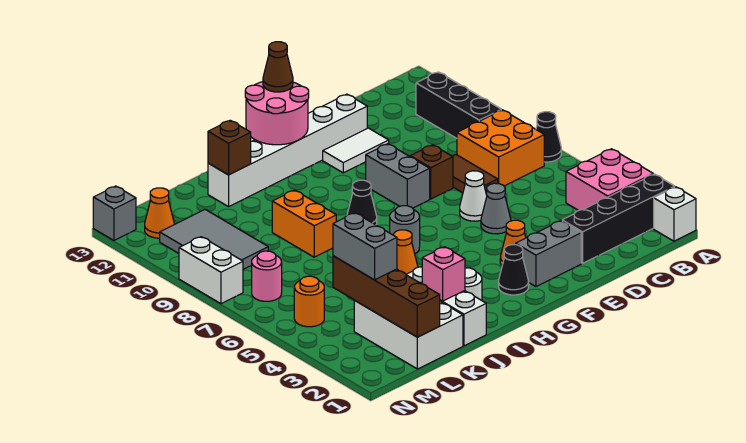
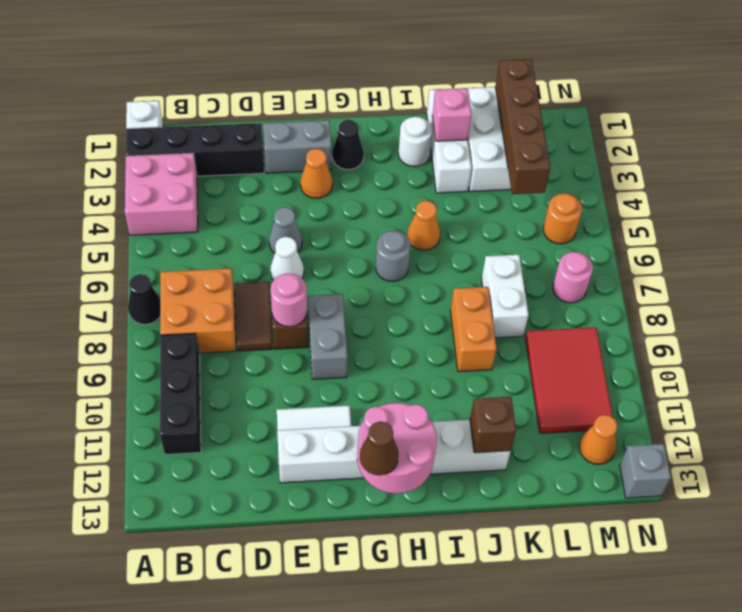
none -> pink round brick E8 level 2
black cone H8 level 1 -> none
grey brick L3:L4 level 3 -> none
grey tile L9:M11 level 1 -> red tile L9:M11 level 1
white brick N8:N9 level 1 -> white brick K7:K8 level 1

